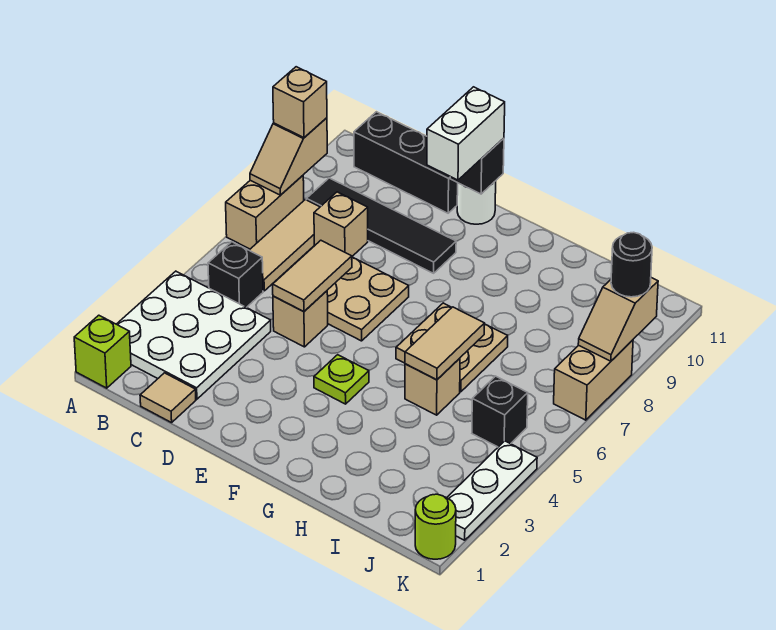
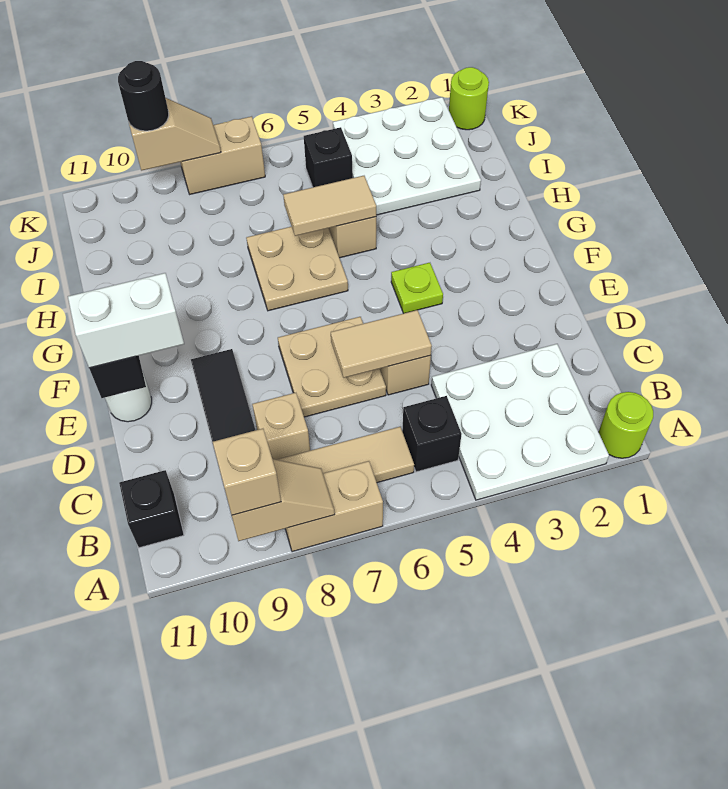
lime brick A1 level 1 -> lime round brick A1 level 1
black brick B11:D11 level 1 -> black brick B11 level 1
tan tile C1 level 1 -> none
white plate K2:K4 level 1 -> white plate I2:K4 level 1

